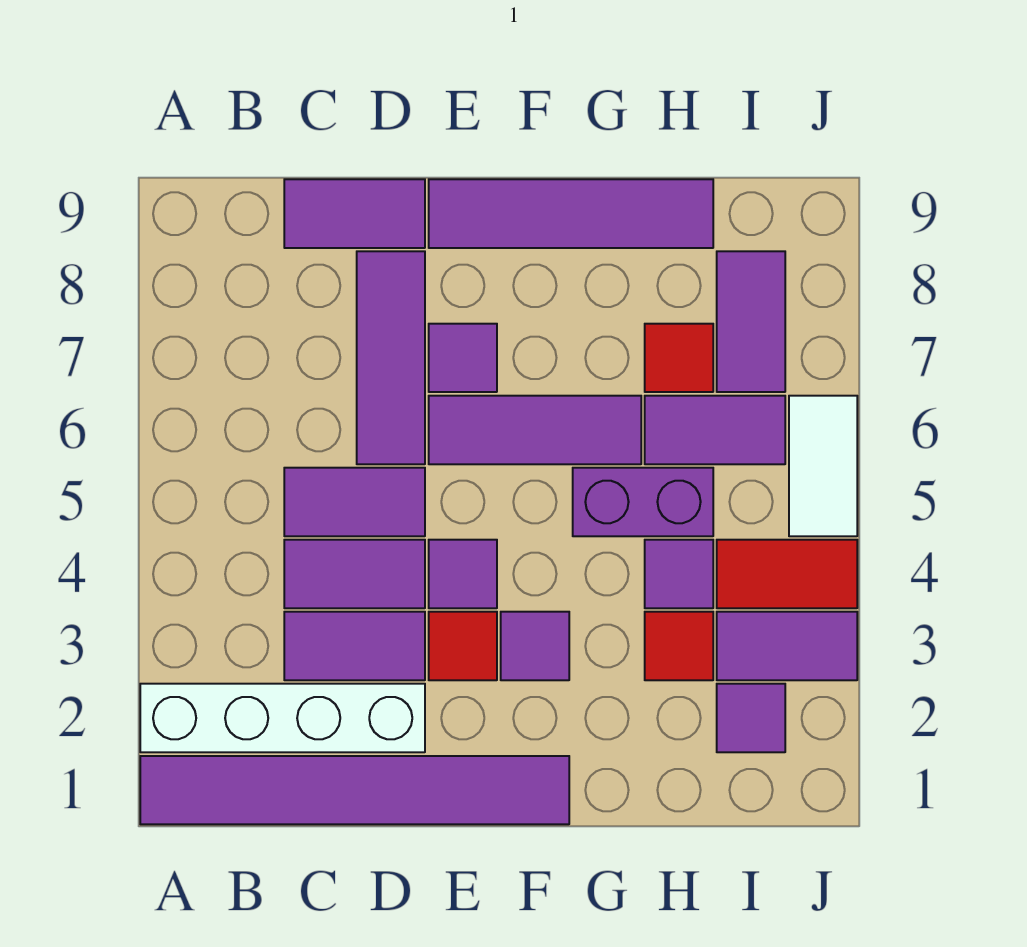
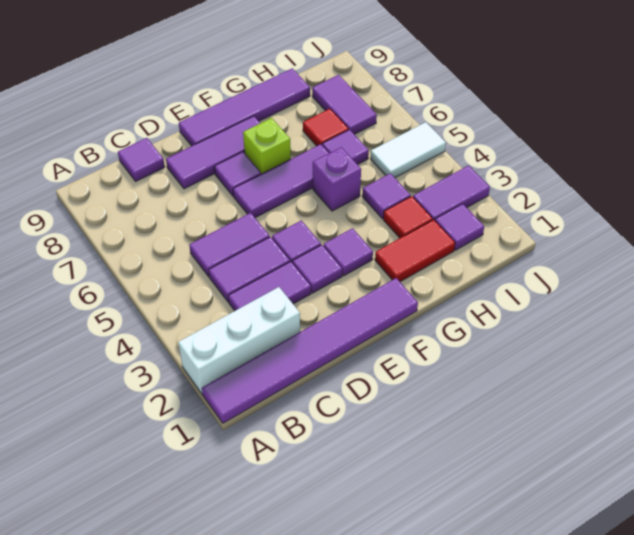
white brick A2:D2 level 1 -> white brick A2:C2 level 1
purple tile C9:D9 level 1 -> purple tile C9 level 1
purple tile D6:D8 level 1 -> purple tile D8:F8 level 1
red tile E3 level 1 -> purple tile E3 level 1
none -> lime brick F7 level 1
purple brick G5:H5 level 1 -> purple brick G5 level 1
purple tile H6:I6 level 1 -> purple tile H6 level 1
red tile I4:J4 level 1 -> red tile G2:H2 level 1
white tile J5:J6 level 1 -> white tile I5:J5 level 1

